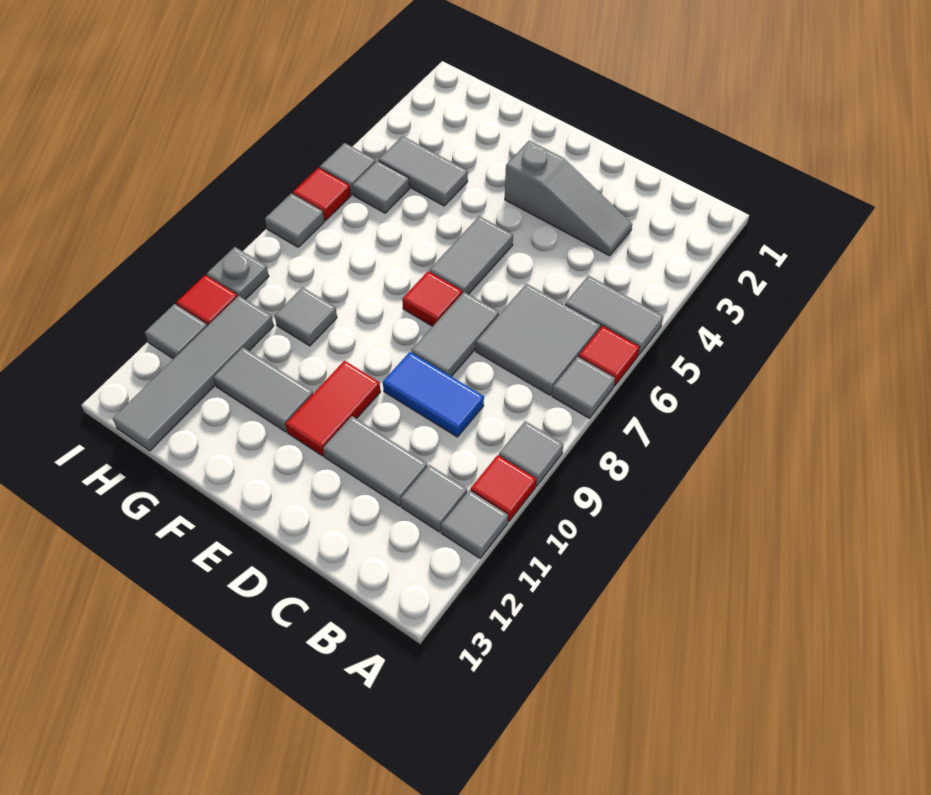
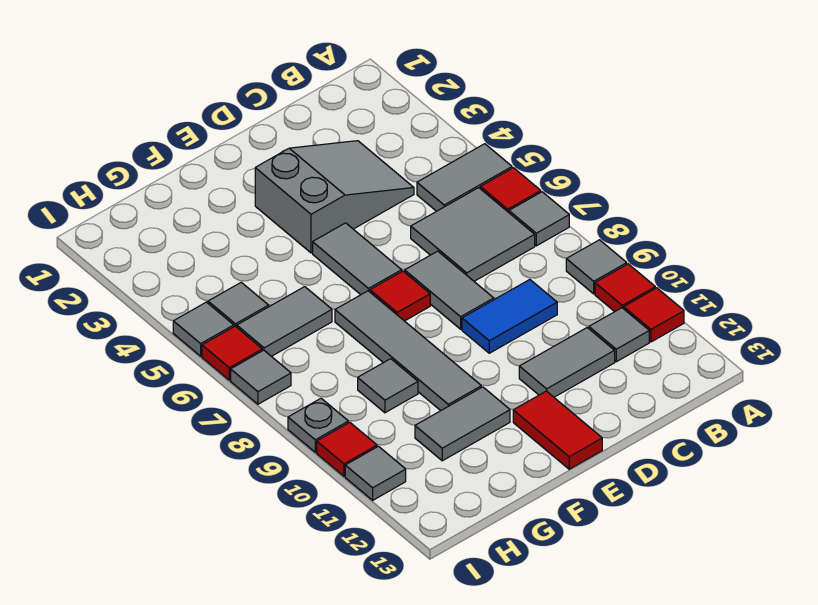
grey tile A11 level 1 -> red tile A11 level 1
grey slope C3:E3 level 1 top E -> grey slope C3:E4 level 1 top E
red tile E10:E11 level 1 -> red tile E12:E13 level 1
grey tile G4:H4 level 1 -> grey tile G6:H6 level 1
grey tile H10:H13 level 1 -> grey tile F7:F10 level 1

